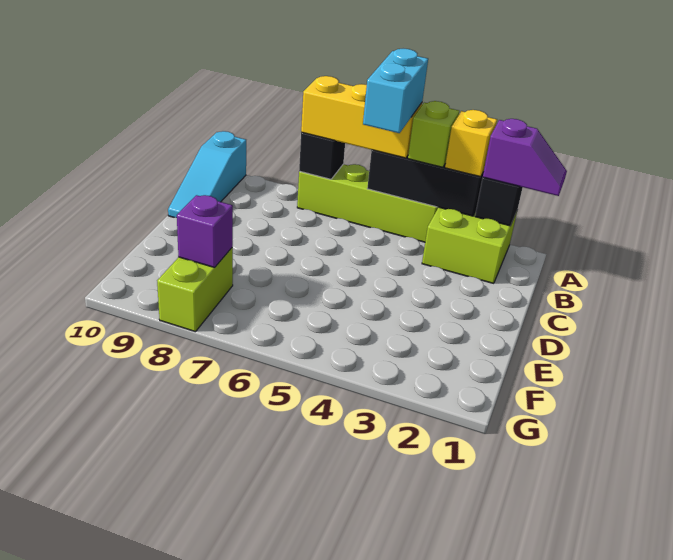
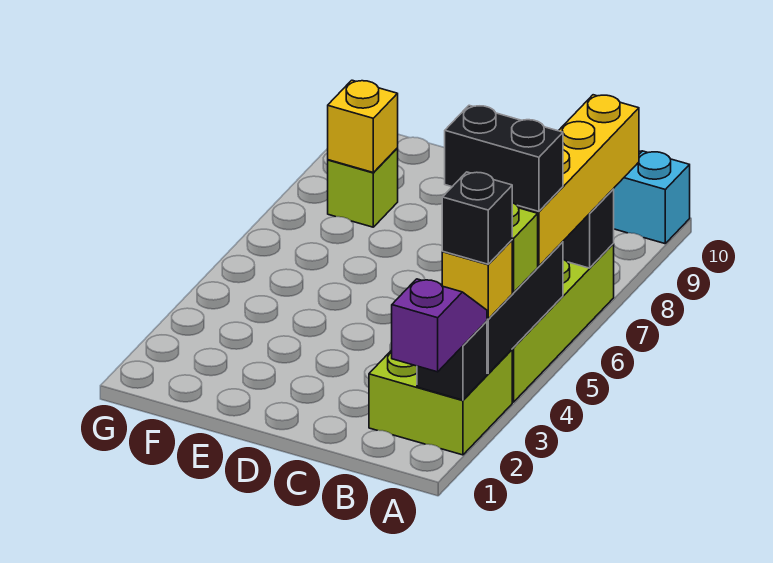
purple slope A1:A2 level 3 top 2 -> purple slope A1:A2 level 3 top 1
none -> black brick A3 level 4
yellow brick A5:A7 level 3 -> yellow brick A5:A8 level 3
cyan brick A5:B5 level 4 -> black brick A5:B5 level 4
lime brick F8:G8 level 1 -> lime brick F8 level 1
purple brick F8 level 2 -> yellow brick F8 level 2

